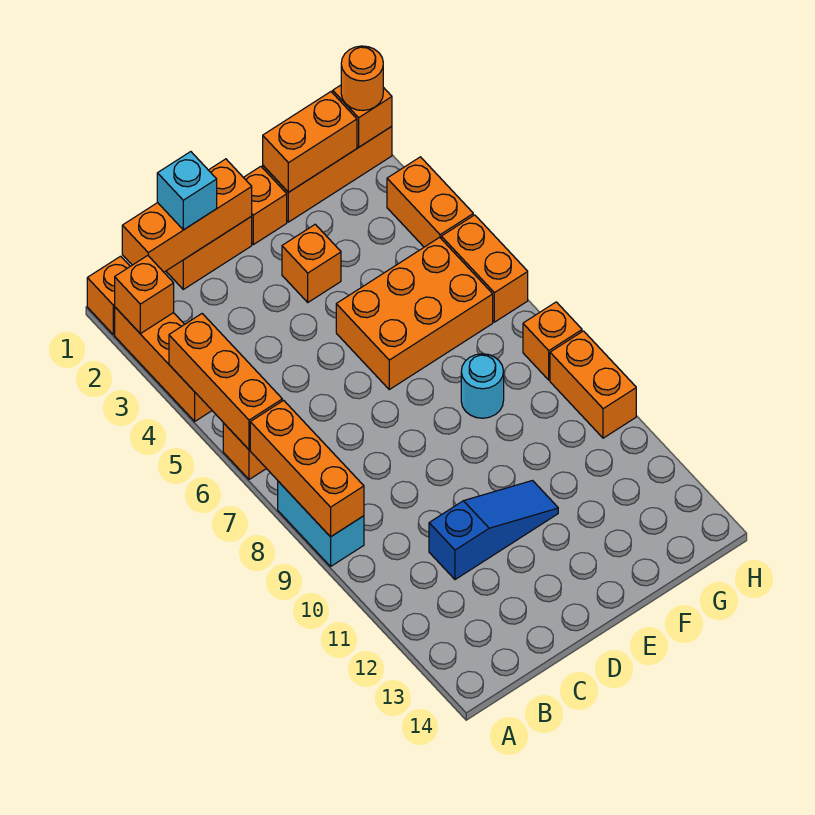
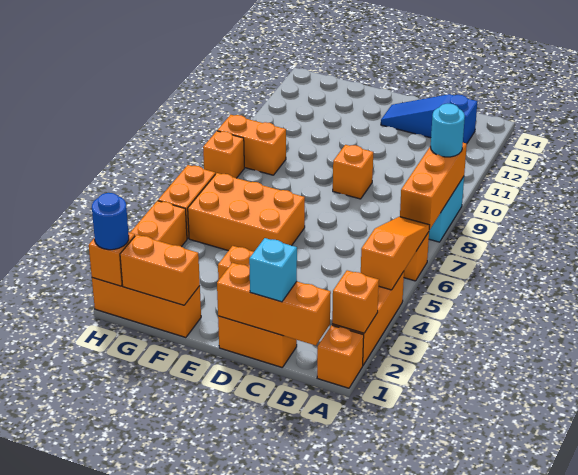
orange brick A4:A6 level 2 -> orange slope A4:A6 level 2 top 4
blue slope C11:E11 level 1 top C -> blue slope B13:D13 level 1 top B
orange brick E1 level 1 -> orange brick D9 level 1
cyan round brick F8 level 1 -> cyan round brick A9 level 3
orange round brick H1 level 3 -> blue round brick H1 level 3
orange brick H9:H10 level 1 -> orange brick G9:H9 level 1

